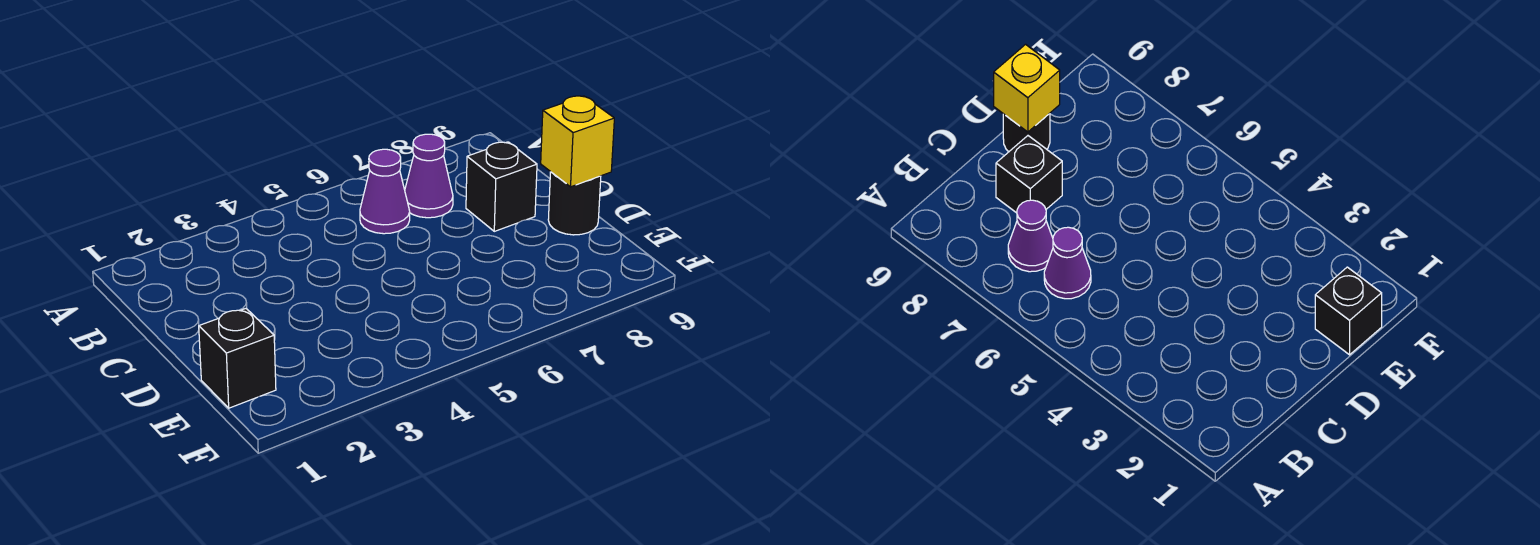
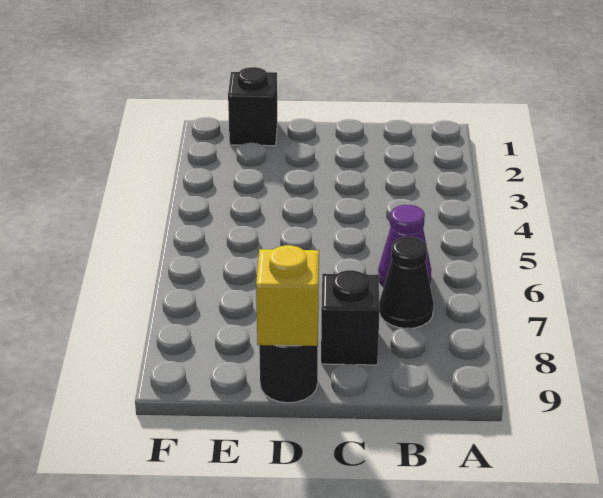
purple cone B7 level 1 -> black cone B7 level 1

